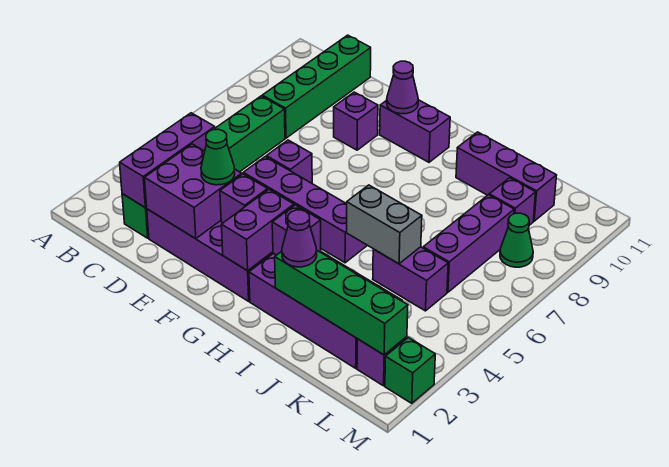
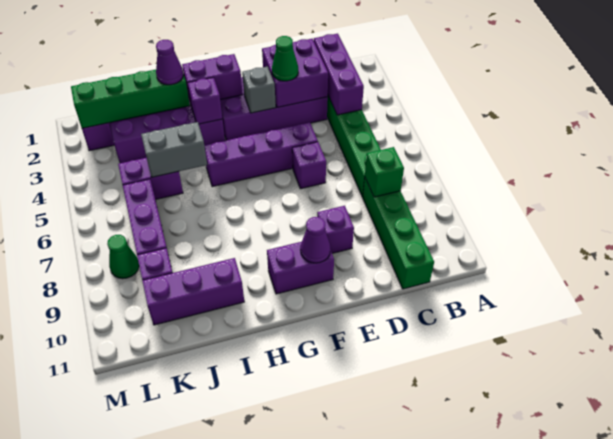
purple brick F3 level 2 -> grey brick F3 level 2
purple brick G2:G3 level 2 -> purple brick G2:H2 level 2
green brick M2 level 1 -> green brick C8 level 2

